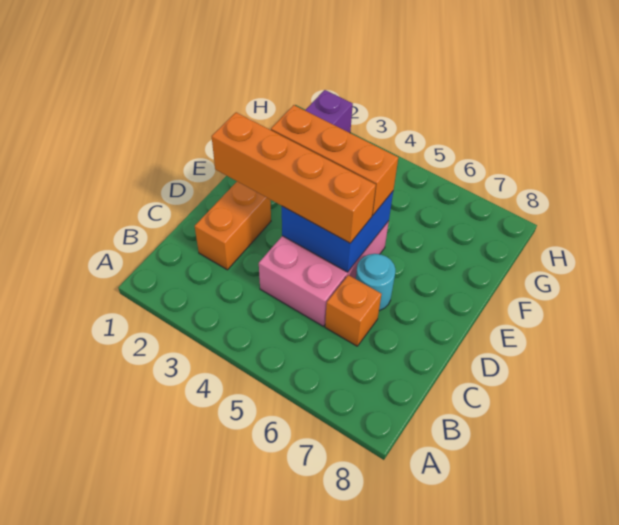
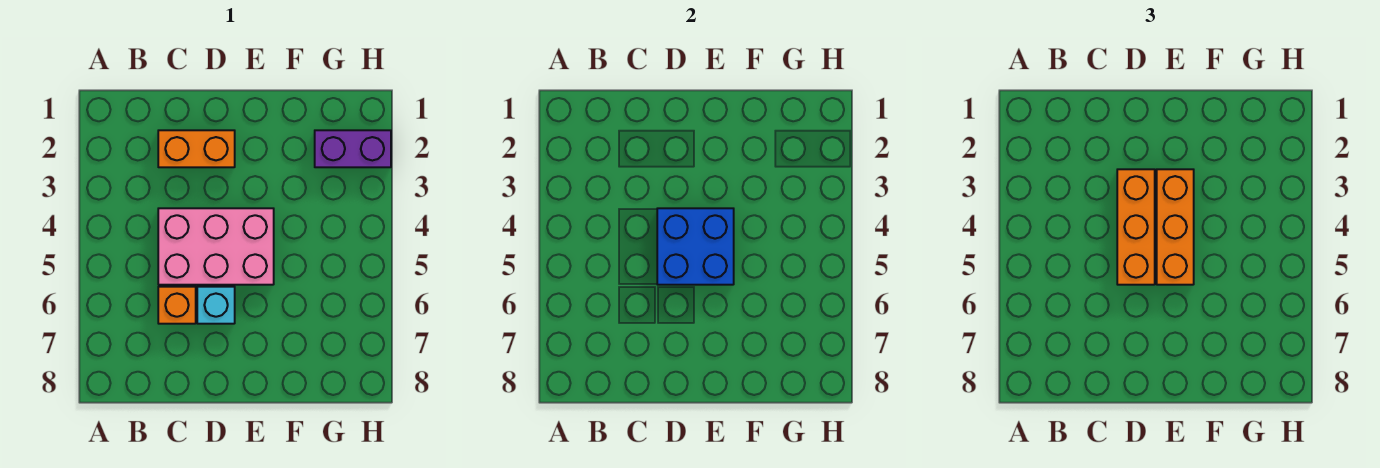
orange brick D2:D5 level 3 -> orange brick D3:D5 level 3
cyan round brick D6 level 1 -> cyan brick D6 level 1

